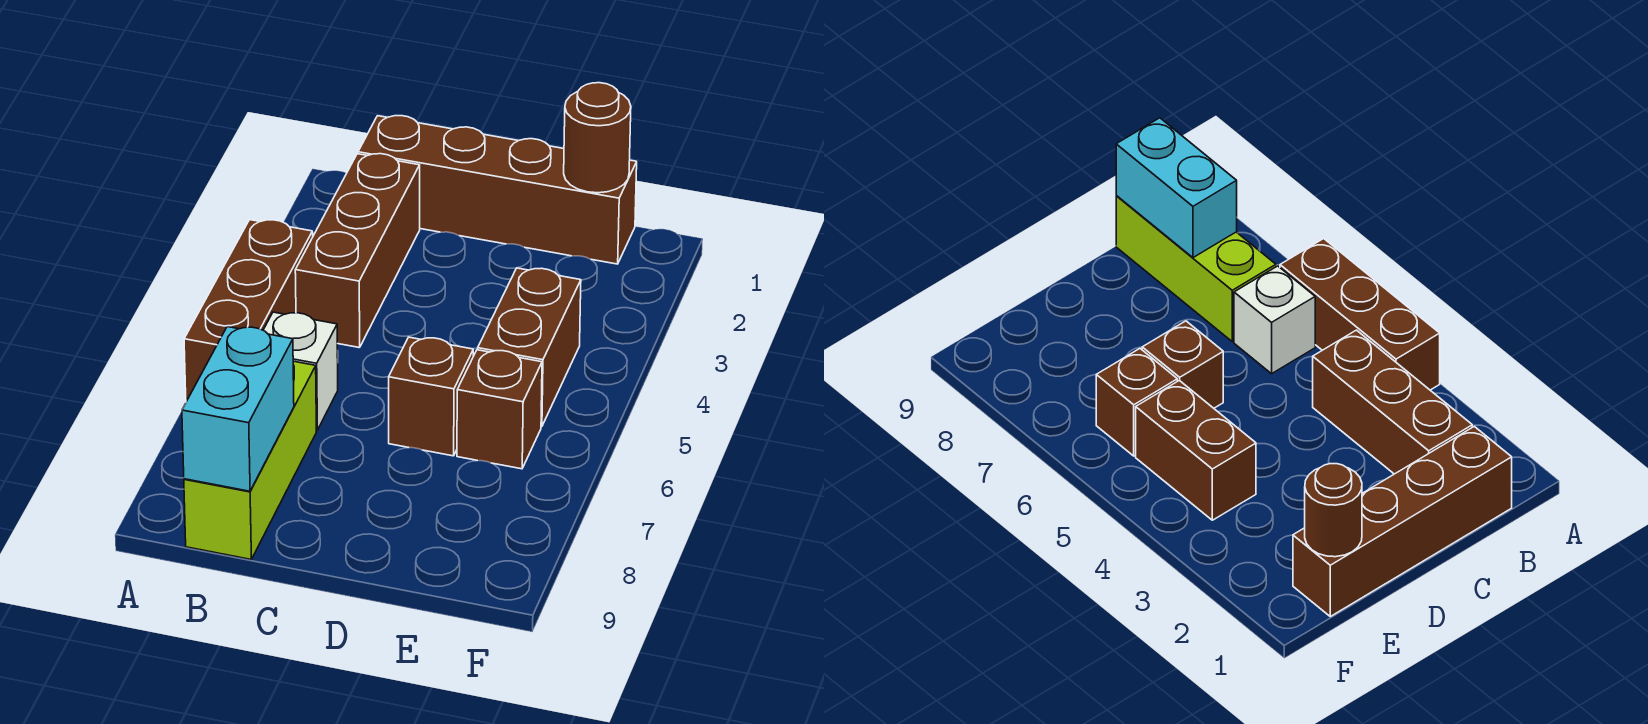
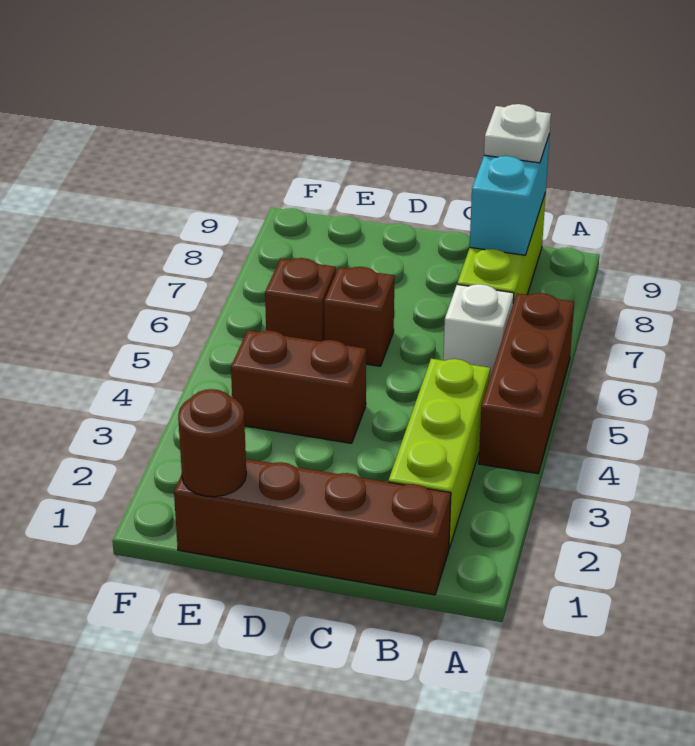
brown brick B2:B4 level 1 -> lime brick B2:B4 level 1
none -> white plate B9 level 3
brown brick E4:E5 level 1 -> brown brick D4:E4 level 1

